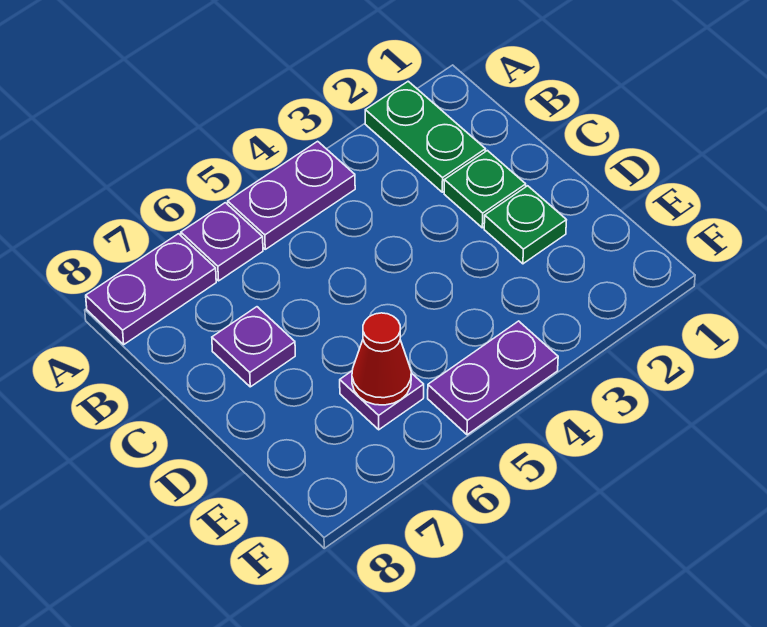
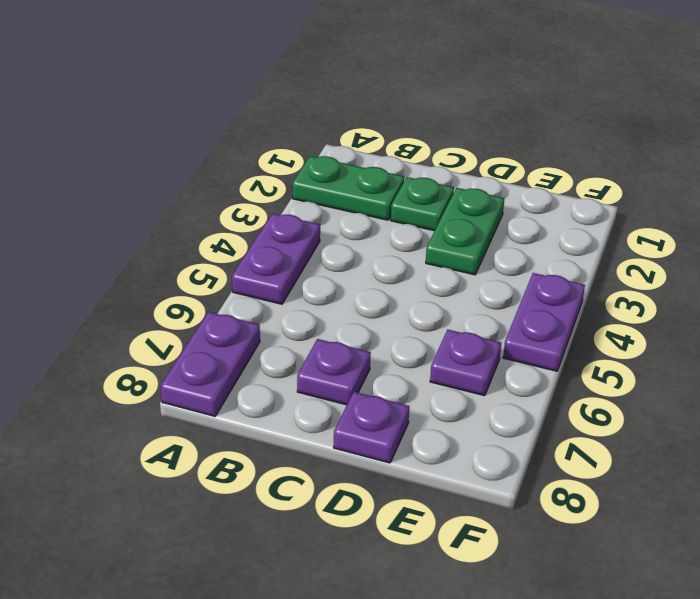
purple plate A6 level 1 -> purple plate D8 level 1
green plate D2 level 1 -> green plate D2:D3 level 1
red cone E6 level 2 -> none

